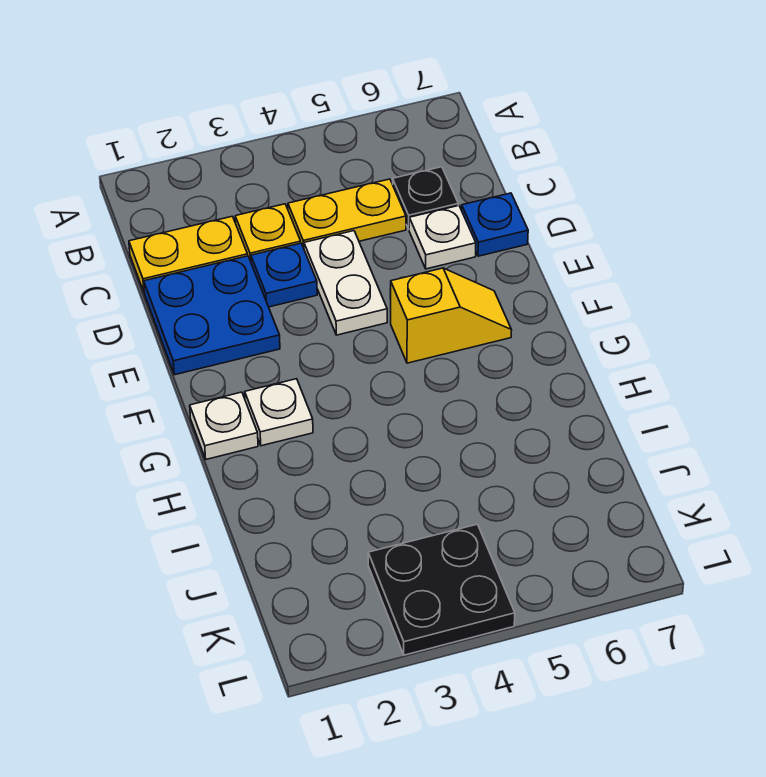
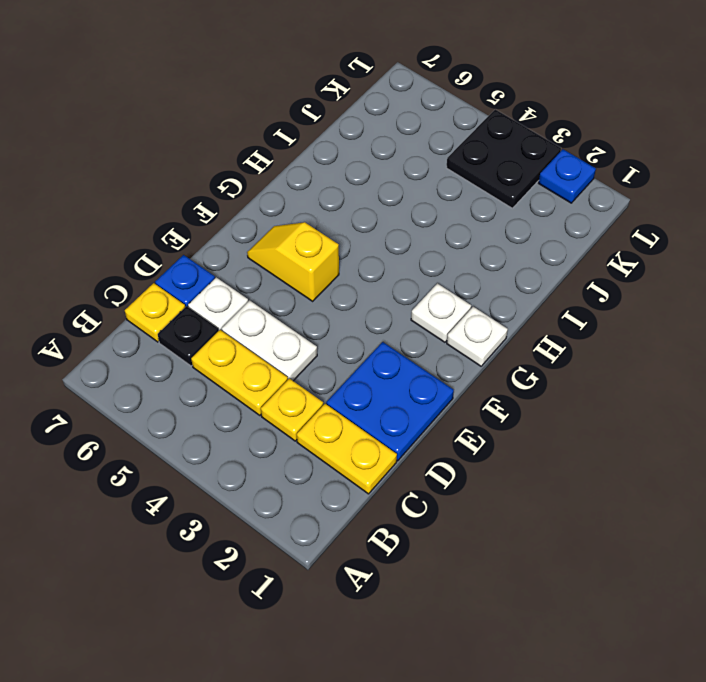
none -> yellow plate C7 level 1
blue plate D3 level 1 -> blue plate L2 level 1
white plate D4:E4 level 1 -> white plate D4:D5 level 1

